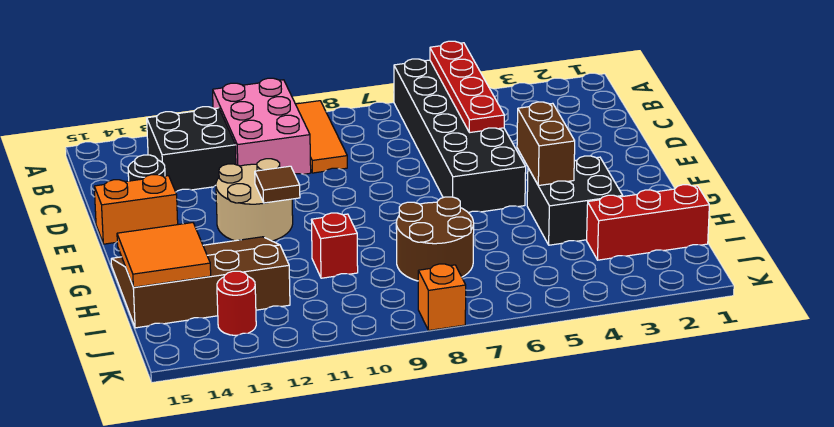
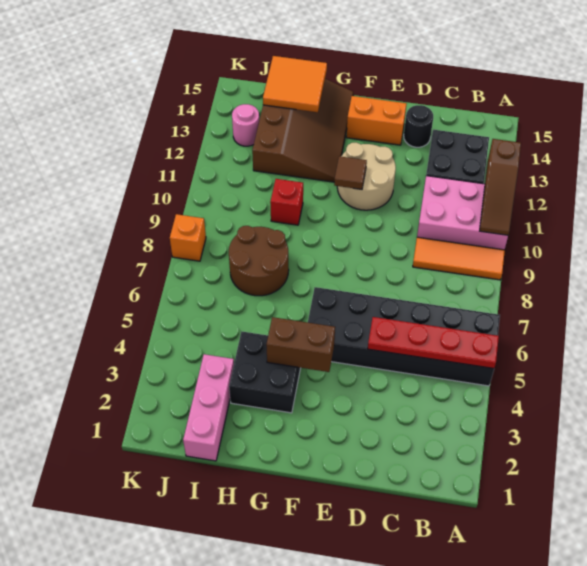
none -> brown slope A10:A12 level 2 top 12
orange brick E14:E15 level 1 -> orange brick E14:F14 level 1
red brick I1:I3 level 1 -> pink brick I1:I3 level 1
red round brick J13 level 1 -> pink round brick J13 level 1

